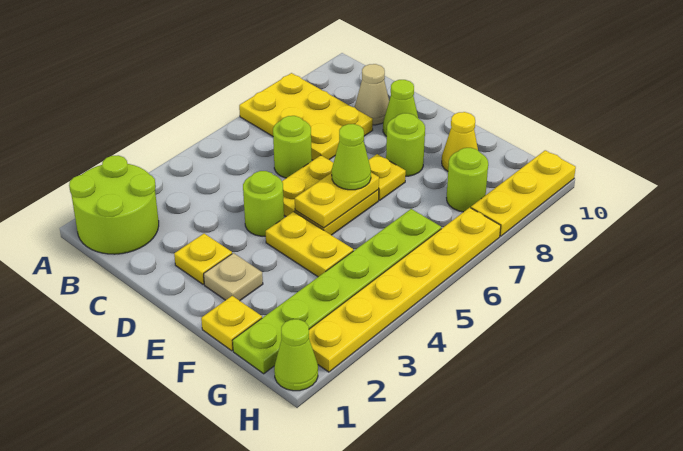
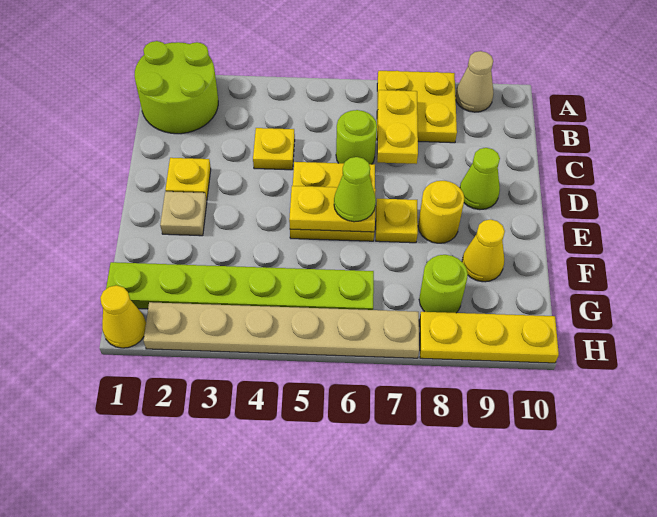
yellow plate A7:C8 level 1 -> yellow plate A7:B8 level 1
tan cone C9 level 1 -> tan cone A9 level 1
lime round brick D4 level 1 -> none
yellow plate E4:F4 level 1 -> yellow plate B7:C7 level 2
lime round brick E8 level 1 -> yellow round brick E8 level 1
yellow plate F1 level 1 -> yellow plate C4 level 1
lime cone H1 level 1 -> yellow cone H1 level 1
yellow plate H2:H7 level 1 -> tan plate H2:H7 level 1

